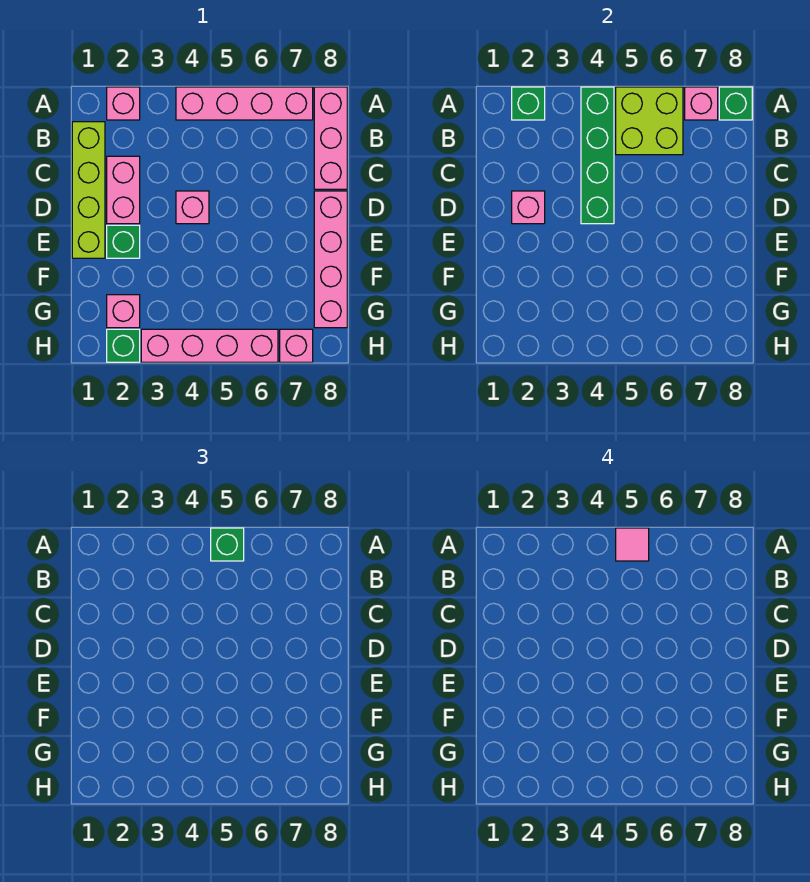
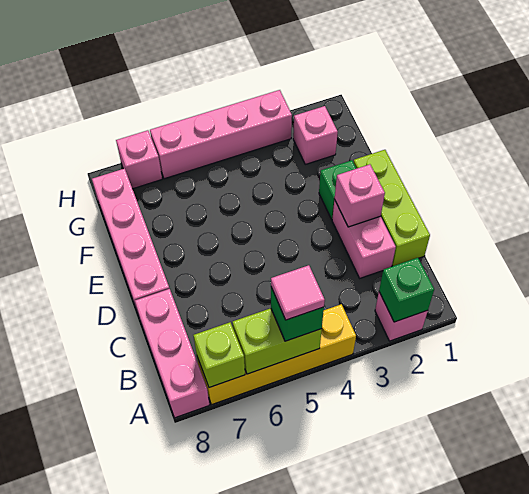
pink brick A4:A7 level 1 -> yellow brick A4:A7 level 1
green brick A4:D4 level 2 -> none
lime brick A5:B6 level 2 -> lime brick A5:A6 level 2
pink brick A7 level 2 -> lime brick A7 level 2
green brick A8 level 2 -> none
lime brick B1:E1 level 1 -> lime brick C1:E1 level 1
pink brick D4 level 1 -> none
green brick H2 level 1 -> none

